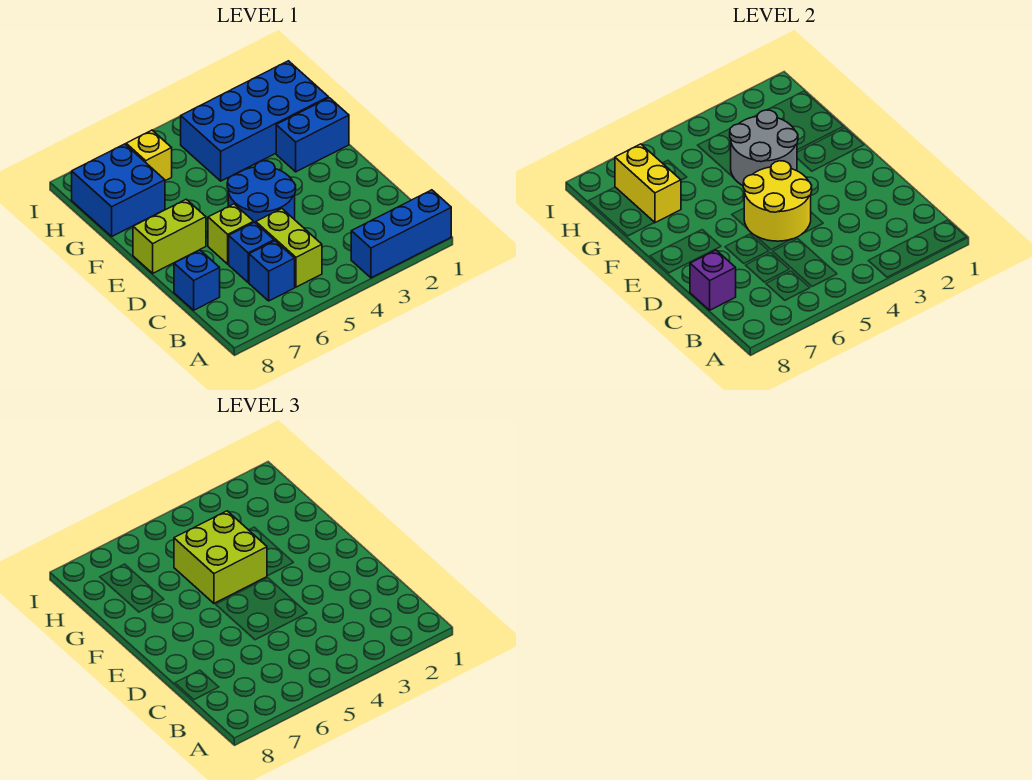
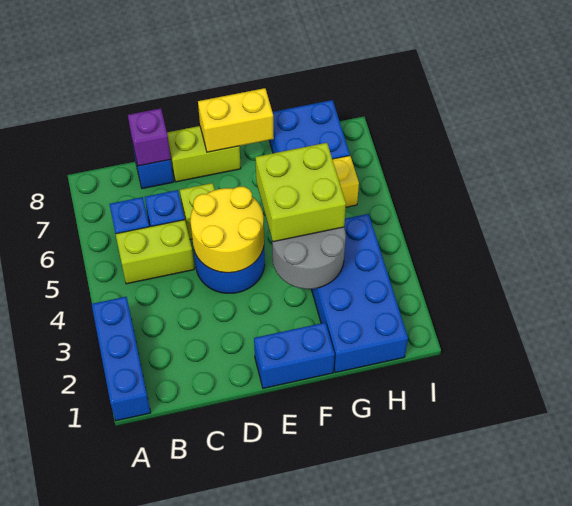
lime brick E7:E8 level 1 -> lime brick D8:E8 level 1
blue brick F1:F2 level 1 -> blue brick E1:F1 level 1
yellow brick G7:H7 level 2 -> yellow brick E8:F8 level 2

